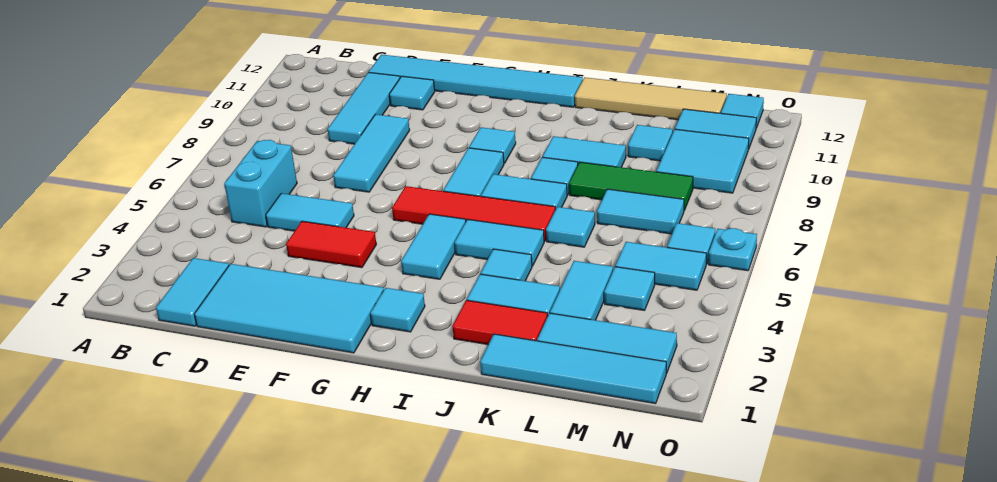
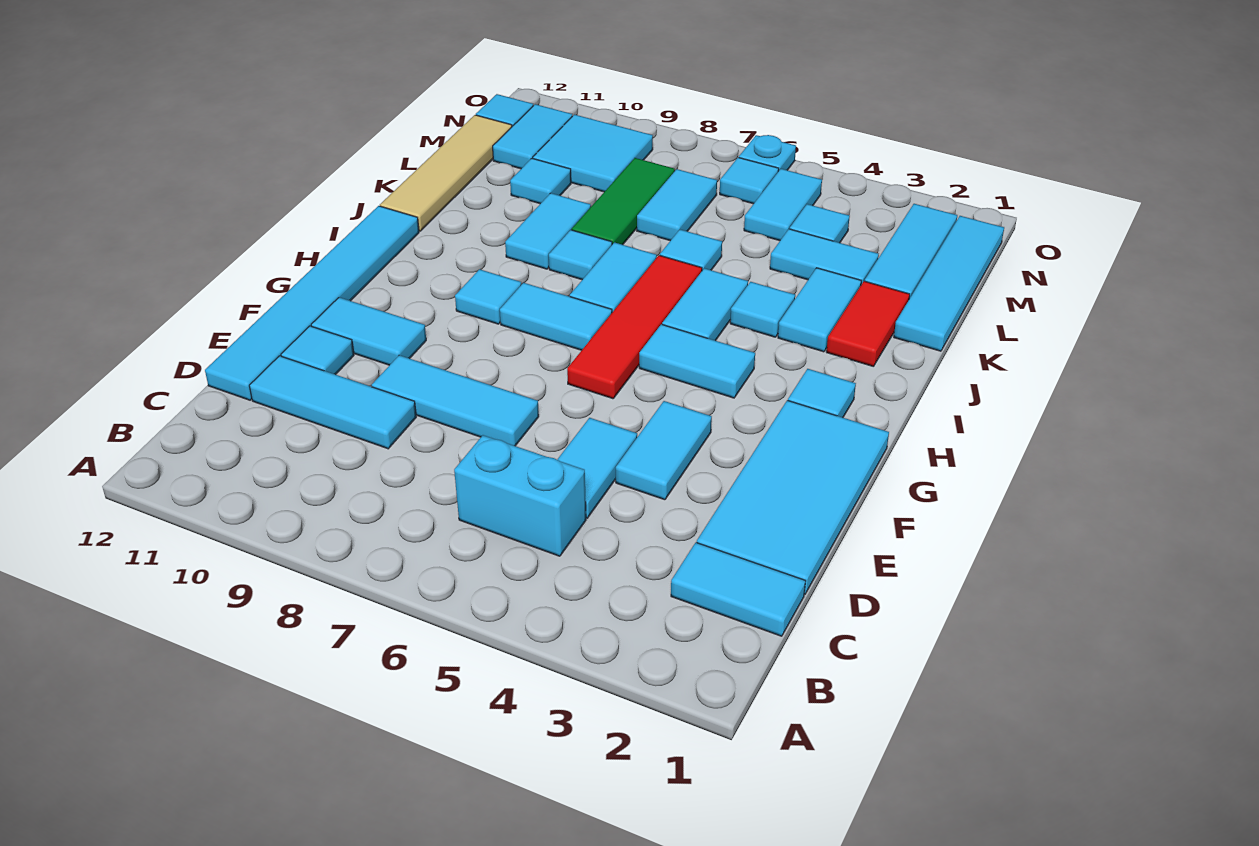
red tile E4:F4 level 1 -> cyan tile E4:F4 level 1
none -> cyan tile F10:F11 level 1

